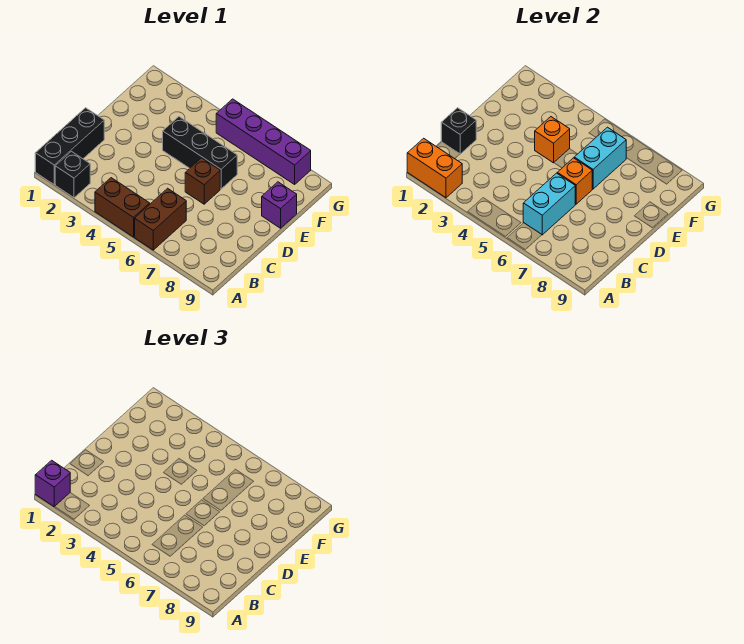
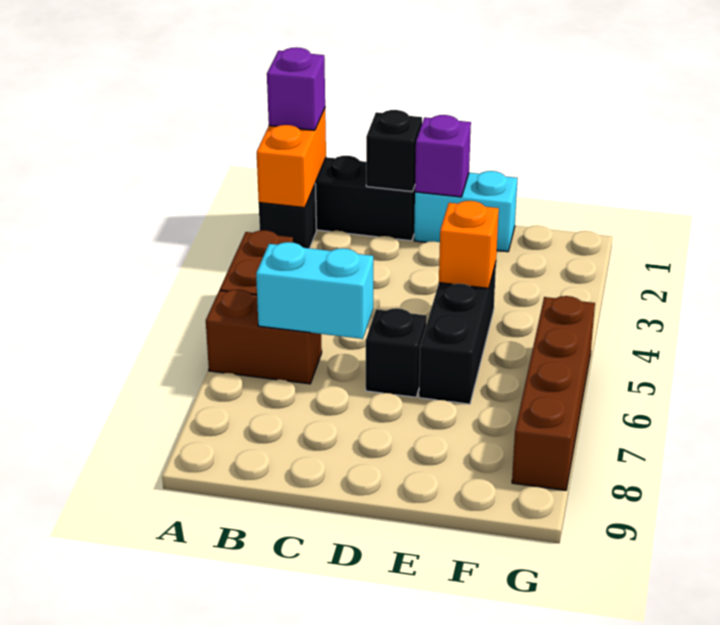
brown brick D6 level 1 -> black brick D6 level 1
orange brick D6 level 2 -> none
cyan brick E6:F6 level 2 -> cyan brick D1:E1 level 1
purple brick E9 level 1 -> purple brick D1 level 2
purple brick G5:G8 level 1 -> brown brick G5:G8 level 1

